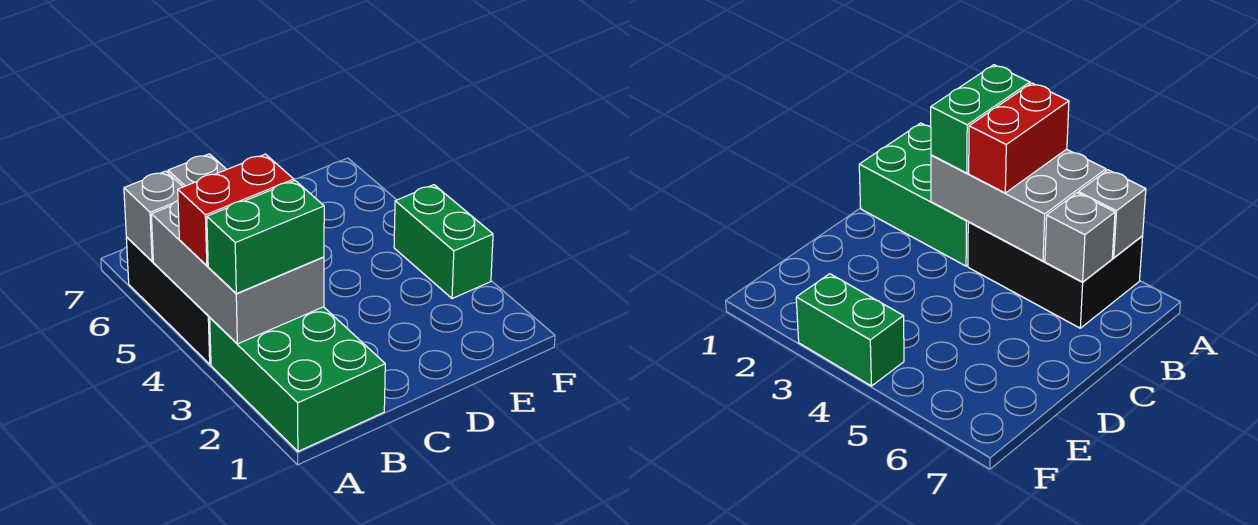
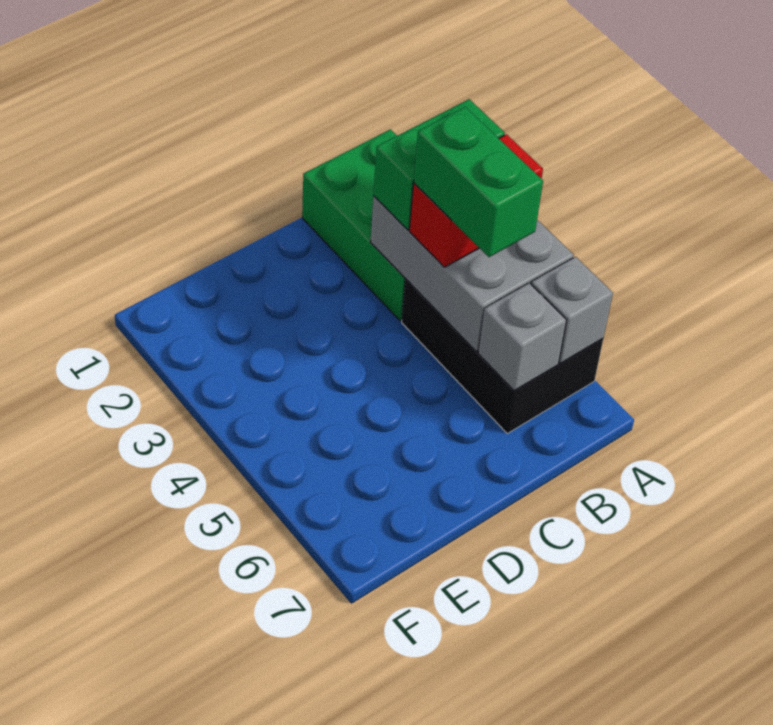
green brick F3:F4 level 1 -> green brick B4:B5 level 4

